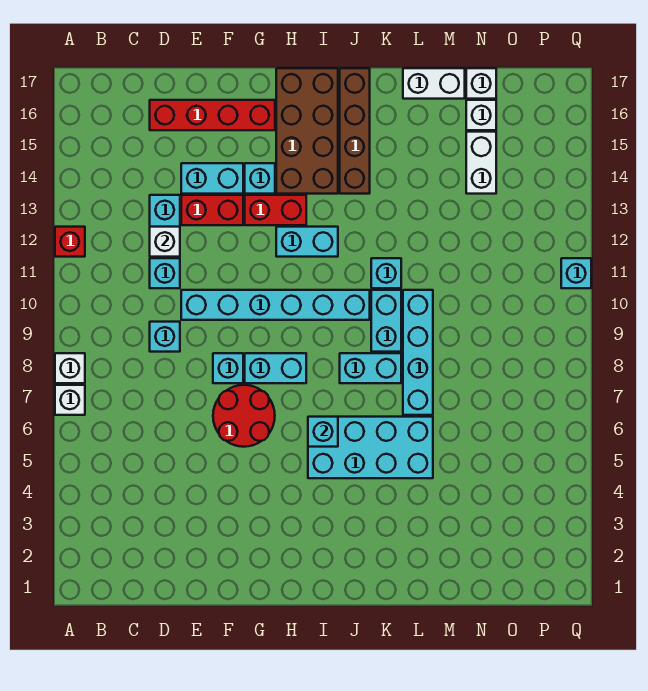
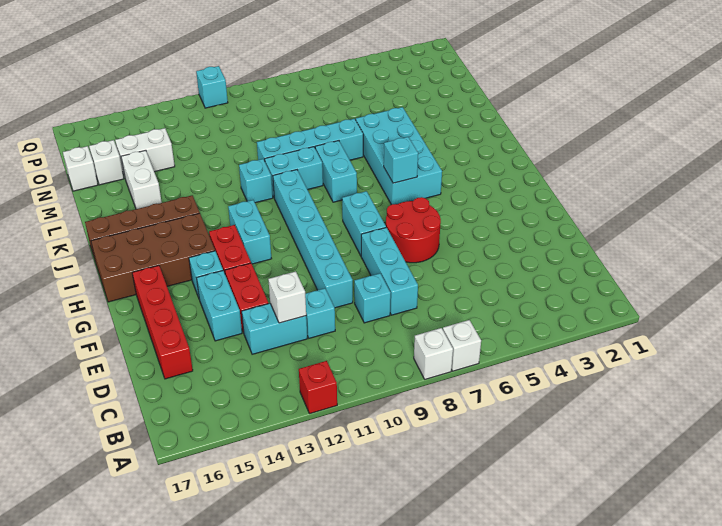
cyan brick F8 level 1 -> cyan brick D8:F8 level 1
white brick L17:M17 level 1 -> white brick L15:M15 level 1

